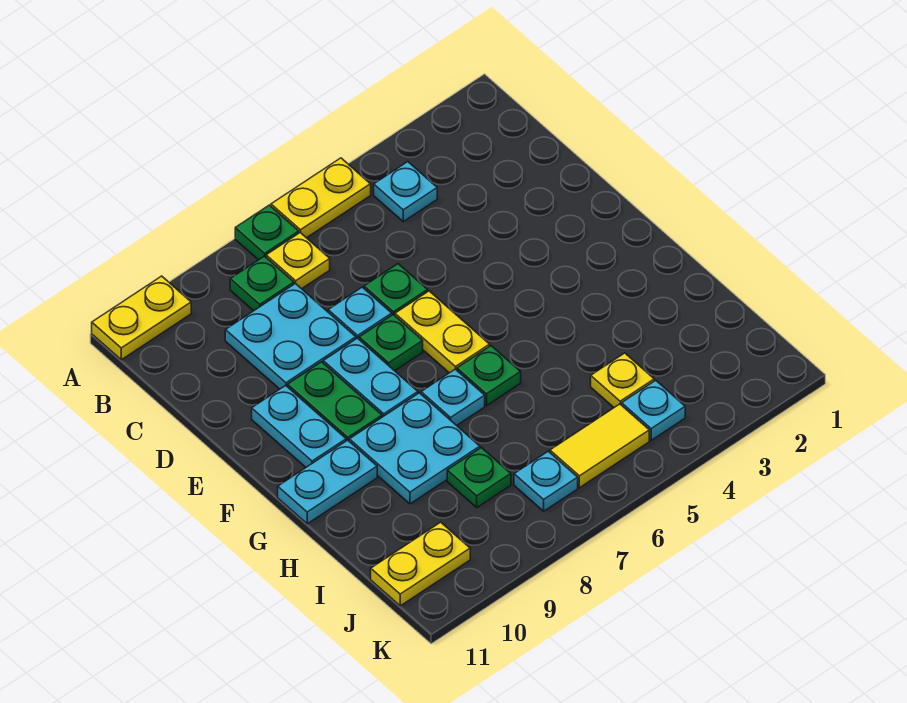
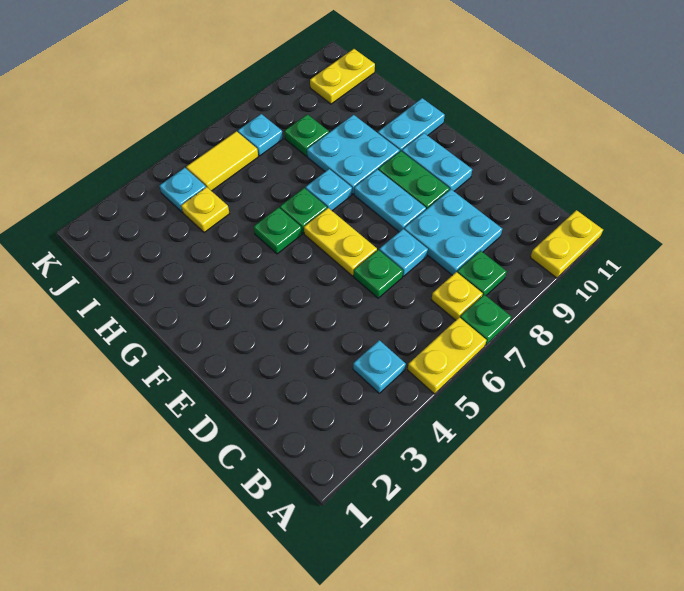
green plate E7 level 1 -> green plate G5 level 1

